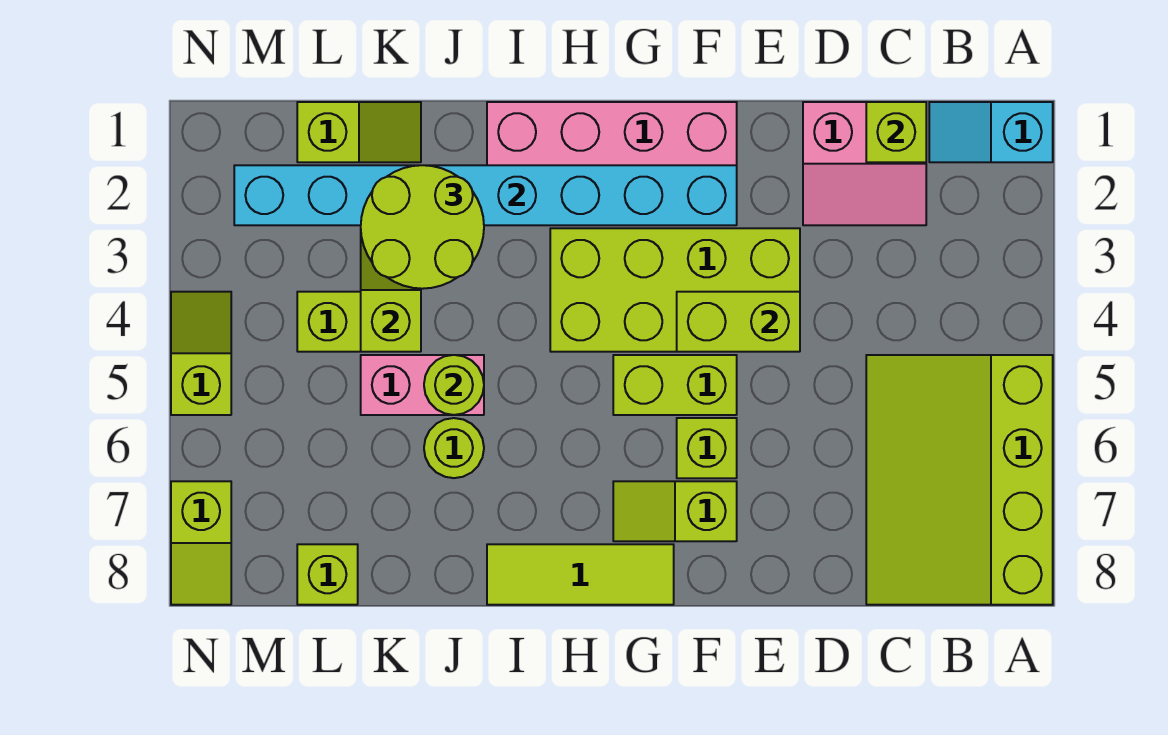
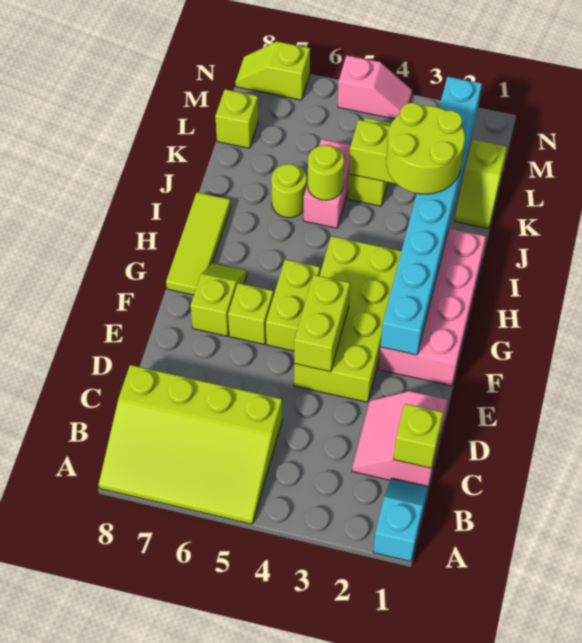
lime slope A5:C8 level 1 top A -> lime slope A5:C8 level 1 top C
lime slope N4:N5 level 1 top 5 -> pink slope N4:N5 level 1 top 5

